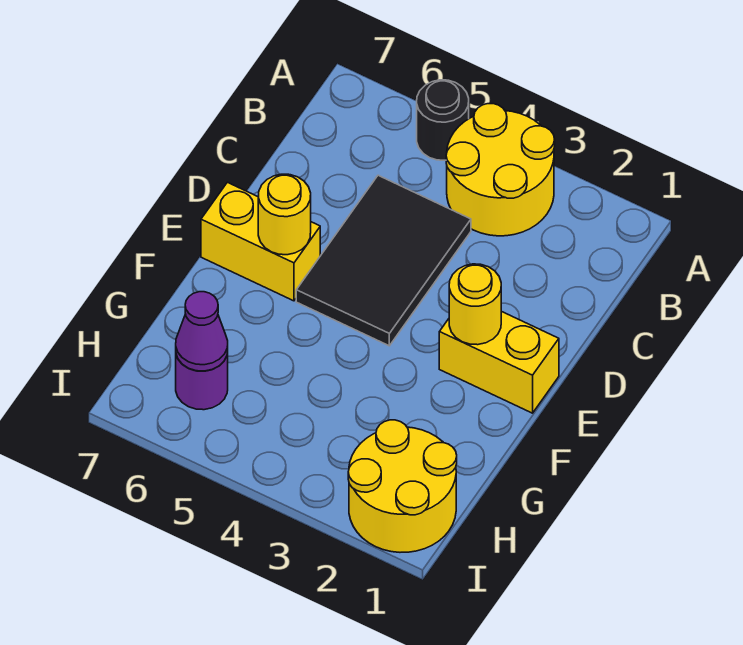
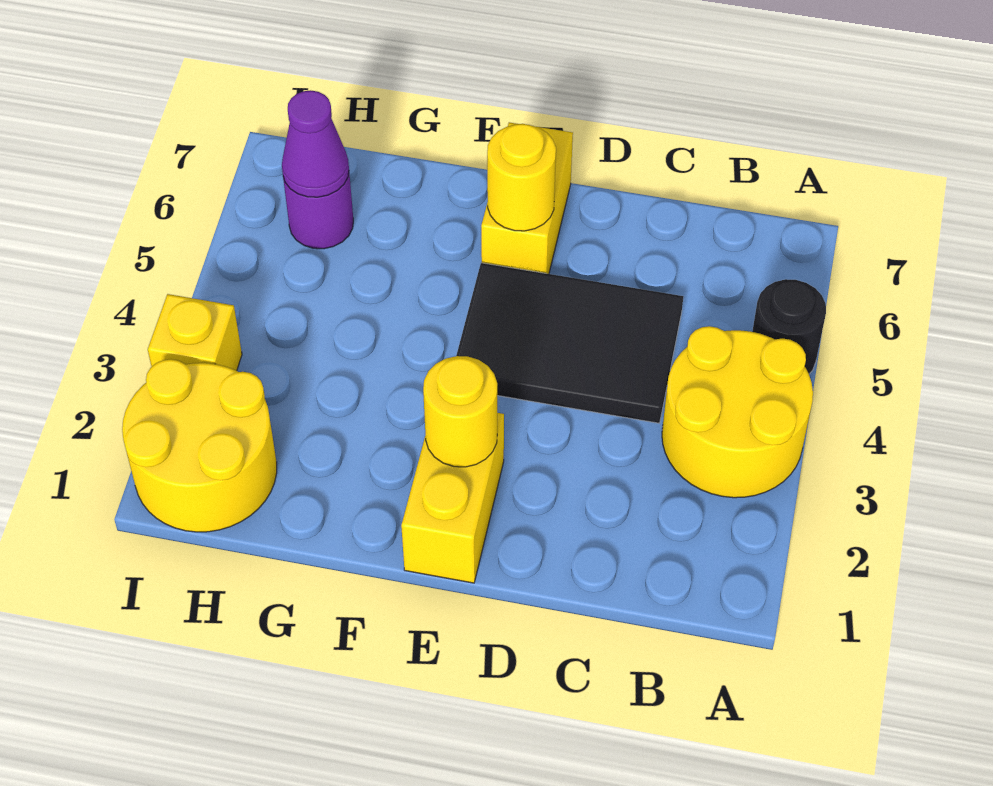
none -> yellow brick I3 level 1

